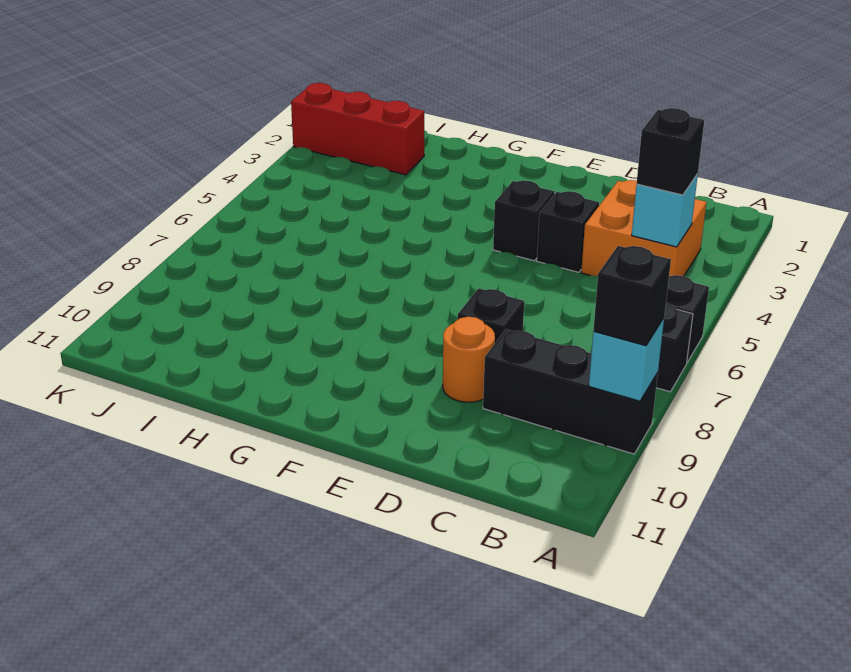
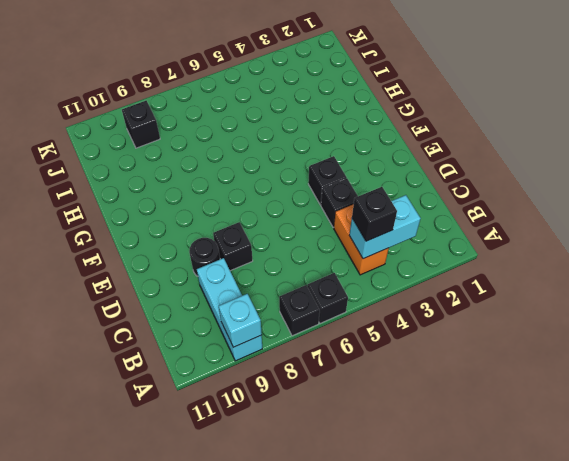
black brick A9:C9 level 1 -> cyan brick A9:C9 level 1
black brick A9 level 3 -> black brick J9 level 1
orange brick B3:C4 level 1 -> orange brick B4:C4 level 1
cyan brick B4 level 2 -> cyan brick B3:B4 level 2
orange round brick D9 level 1 -> black round brick D9 level 1
red brick I2:K2 level 1 -> none

